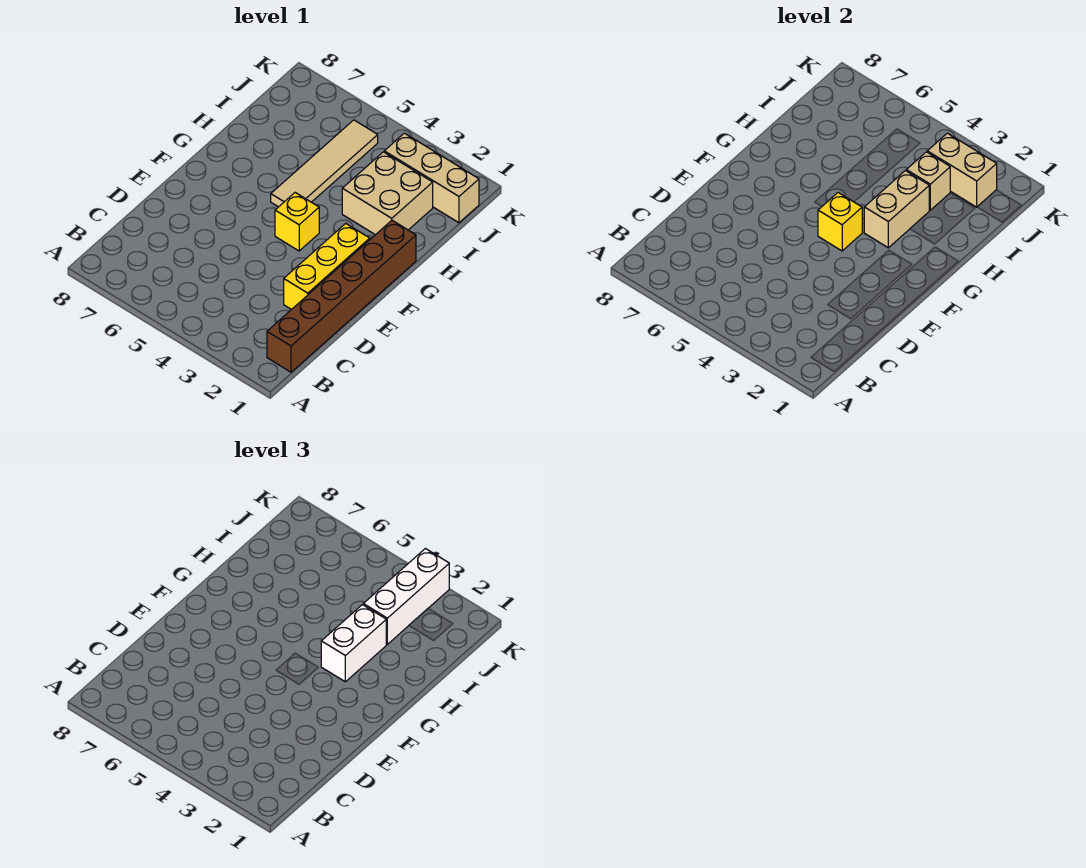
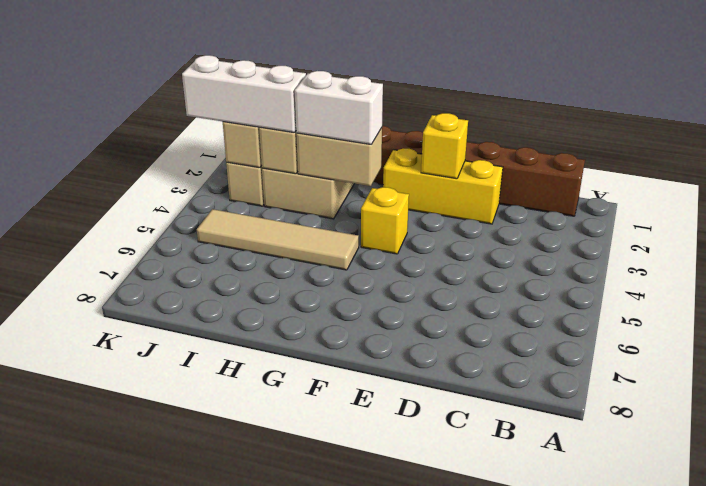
yellow brick F4 level 2 -> yellow brick E2 level 2

